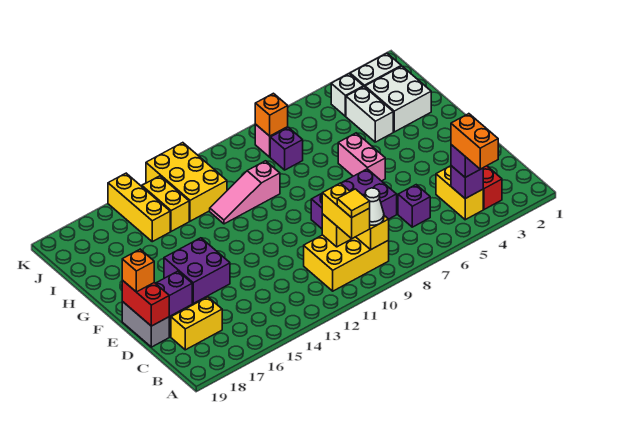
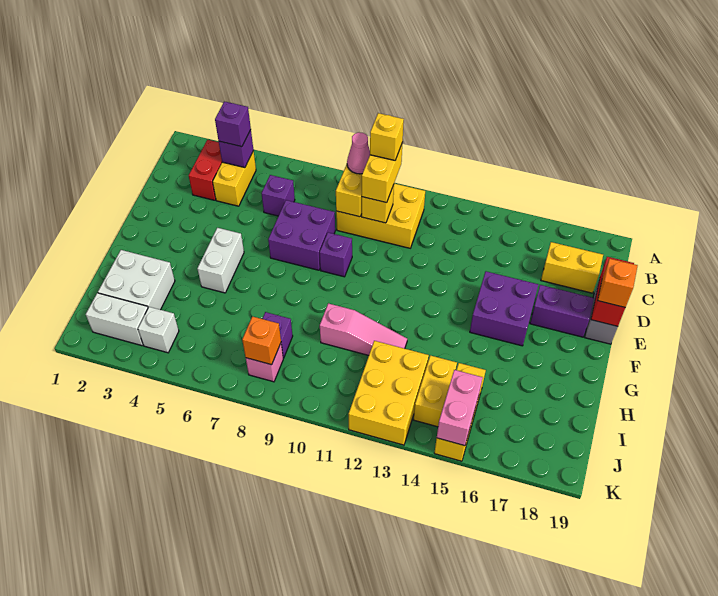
orange brick A4:B4 level 4 -> none
white cone B9 level 3 -> pink cone B9 level 3
yellow tile B10 level 4 -> yellow brick B10 level 4
pink brick F6:G6 level 1 -> pink brick J15:K15 level 2
white brick H4:I4 level 1 -> white brick F5:G5 level 1

